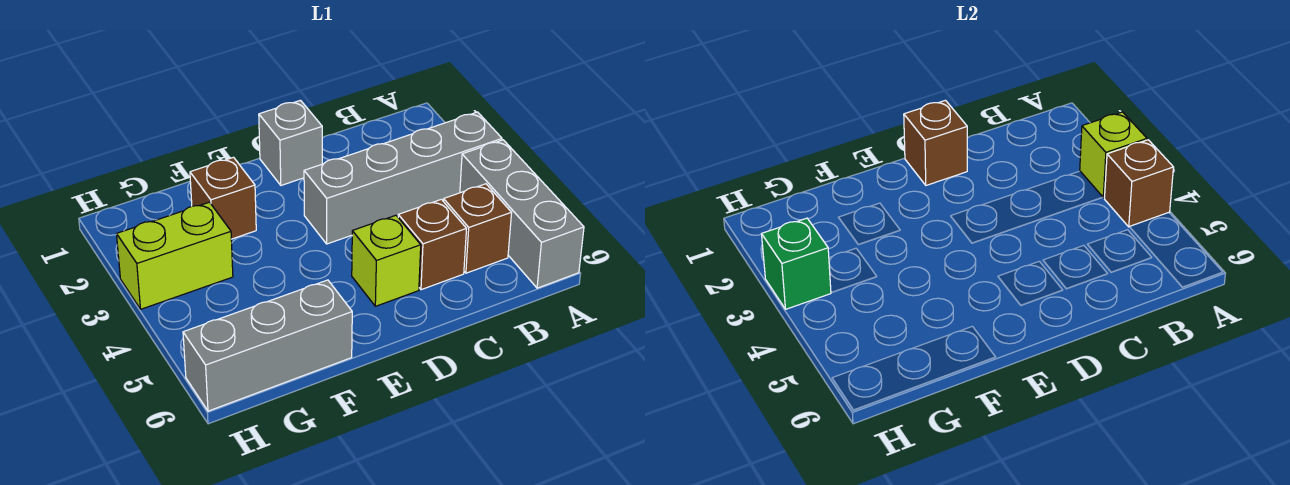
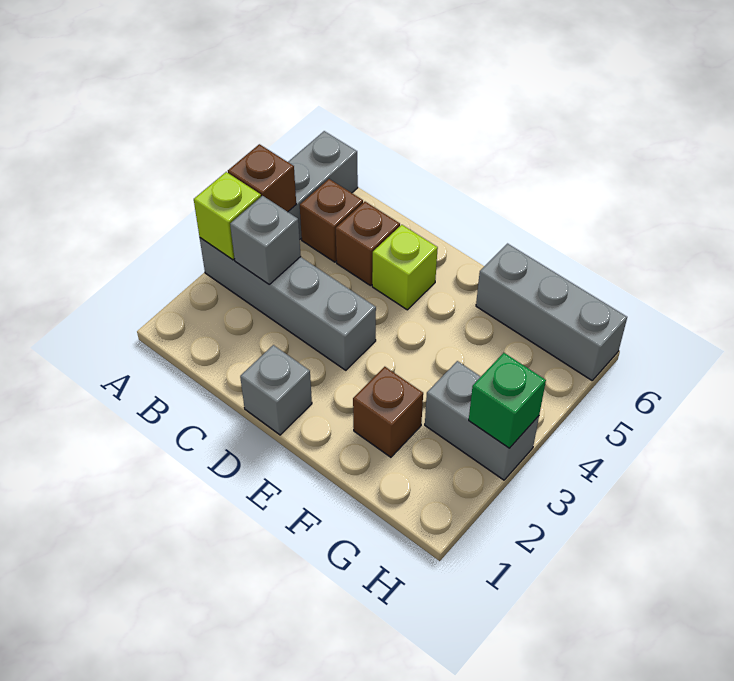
none -> grey brick B3 level 2
brown brick D1 level 2 -> none
lime brick G3:H3 level 1 -> grey brick G3:H3 level 1

